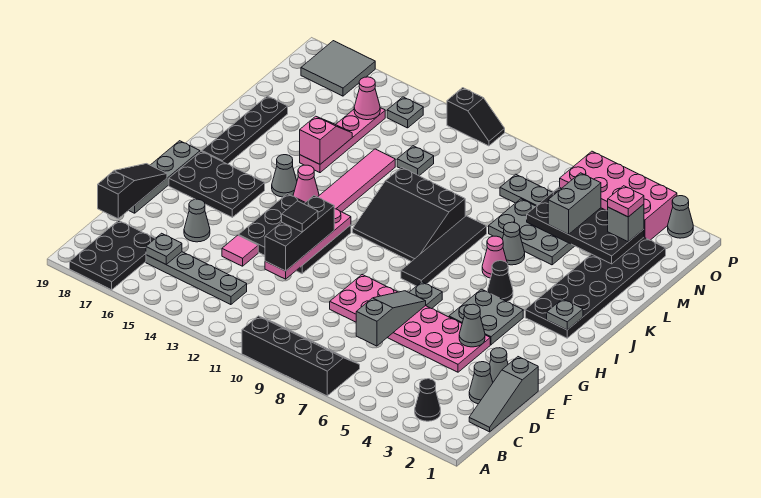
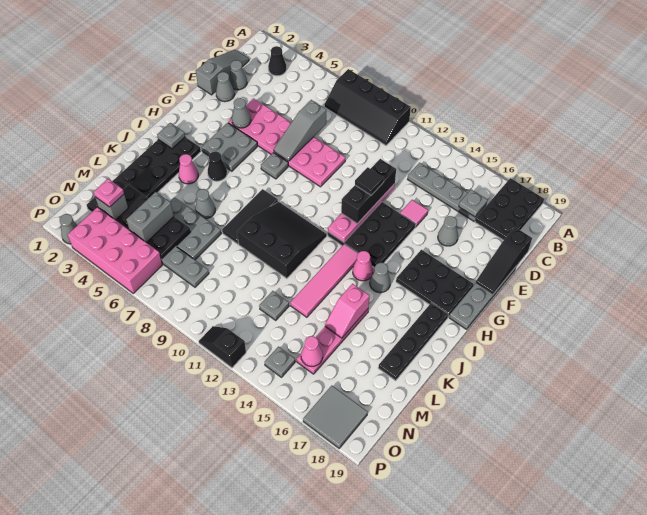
black tile H8:K8 level 1 -> black tile I8:K8 level 1
pink cone J6 level 1 -> pink cone J4 level 1

